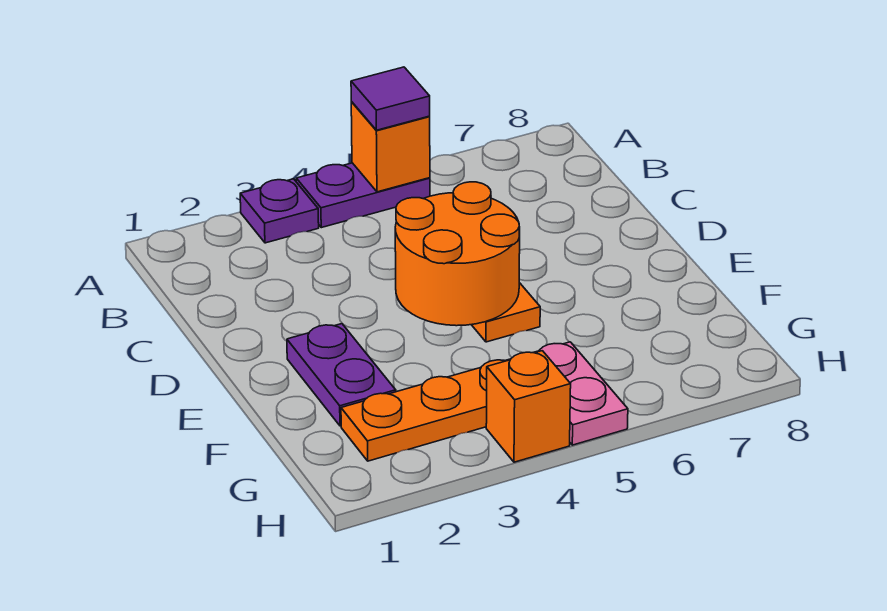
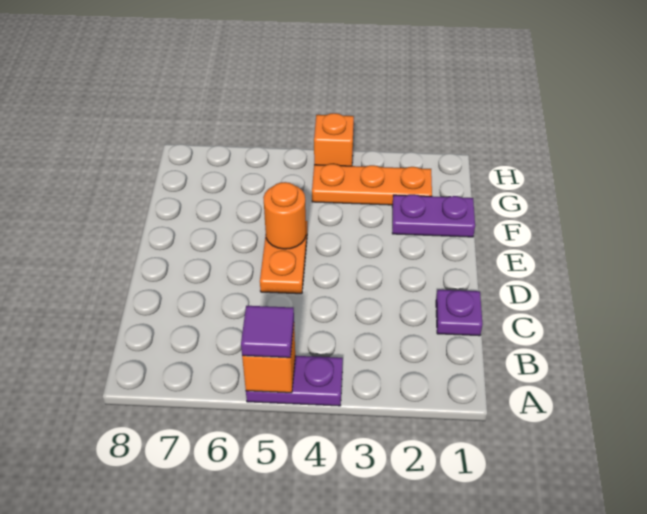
purple plate A3 level 1 -> purple plate C1 level 1
orange round brick D4:E5 level 2 -> orange round brick E5 level 2
purple plate E2:F2 level 1 -> purple plate F1:F2 level 1
pink plate G5:H5 level 1 -> none

